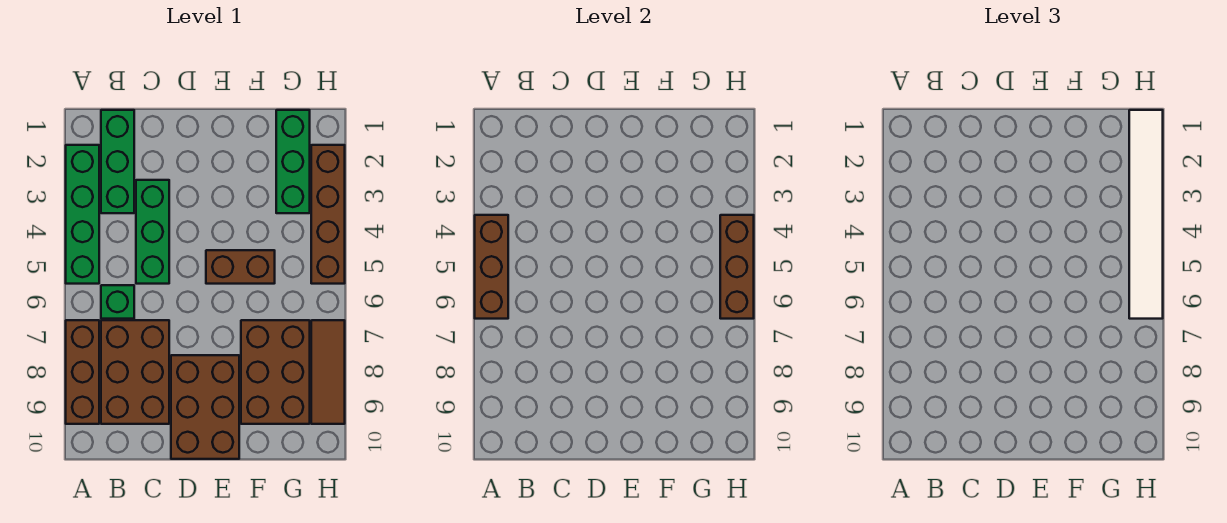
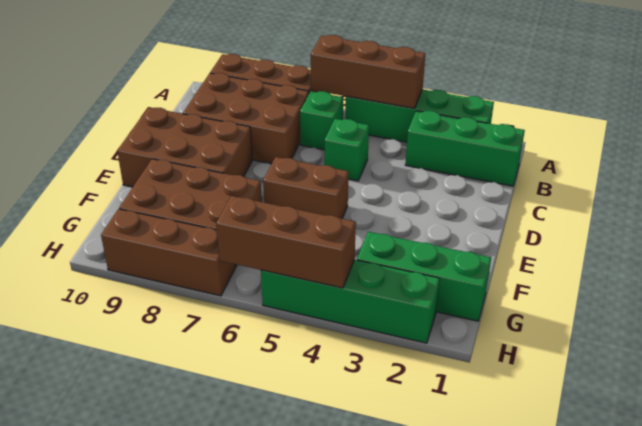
green brick C3:C5 level 1 -> green brick C5 level 1
brown brick E5:F5 level 1 -> brown brick E5:E6 level 1
white tile H1:H6 level 3 -> none
brown brick H2:H5 level 1 -> green brick H2:H5 level 1
brown tile H7:H9 level 1 -> brown brick H7:H9 level 1

